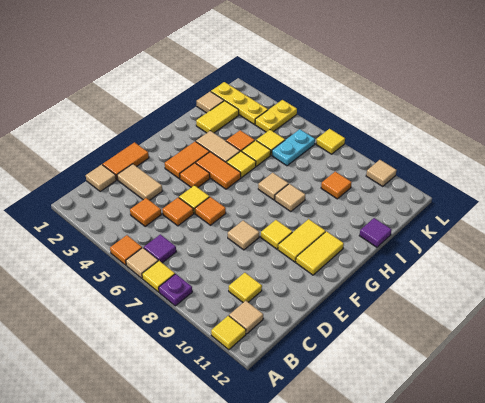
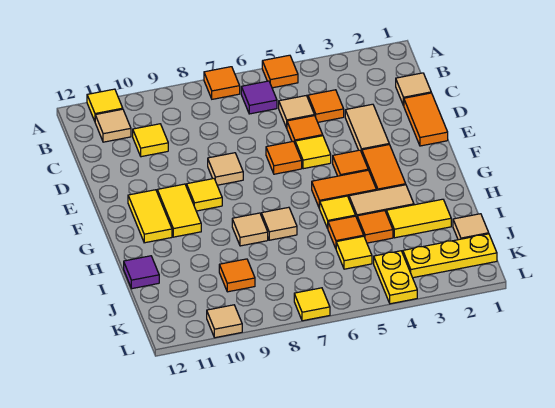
tan tile A6 level 1 -> tan tile C5 level 1
yellow tile A7 level 1 -> orange tile A7 level 1
purple plate A8 level 1 -> none
tan tile D2:D3 level 1 -> tan tile D3:E3 level 1
yellow tile I2:J2 level 1 -> yellow tile I2:I3 level 1
yellow tile I5 level 1 -> orange tile I5 level 1
cyan plate J6:K6 level 1 -> none

